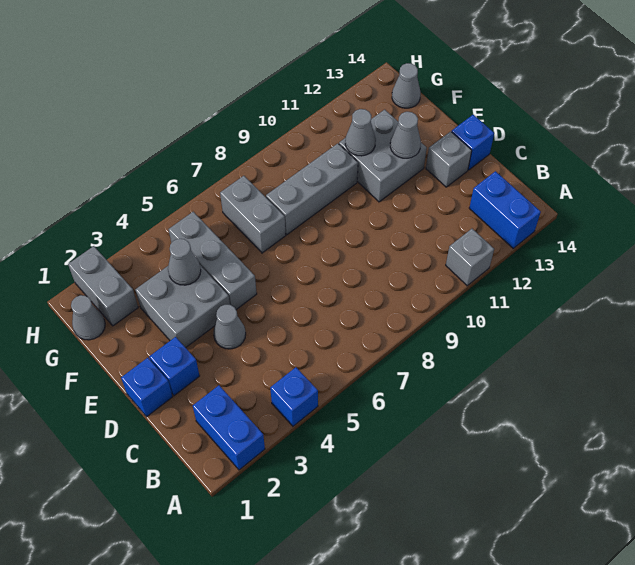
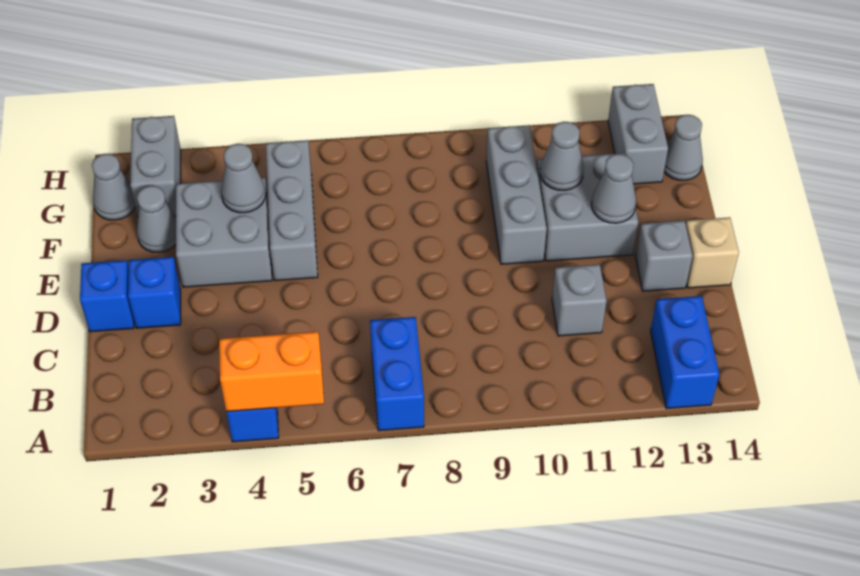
blue brick A2:B2 level 1 -> blue brick A7:B7 level 1
none -> orange brick A4:A5 level 2
grey brick A11 level 1 -> grey brick C11 level 1
grey cone D4 level 1 -> grey cone F2 level 1
blue brick D14 level 1 -> tan brick D14 level 1
grey brick F7:G7 level 1 -> grey brick G13:H13 level 1
grey brick F8:F10 level 1 -> grey brick E10:G10 level 1

